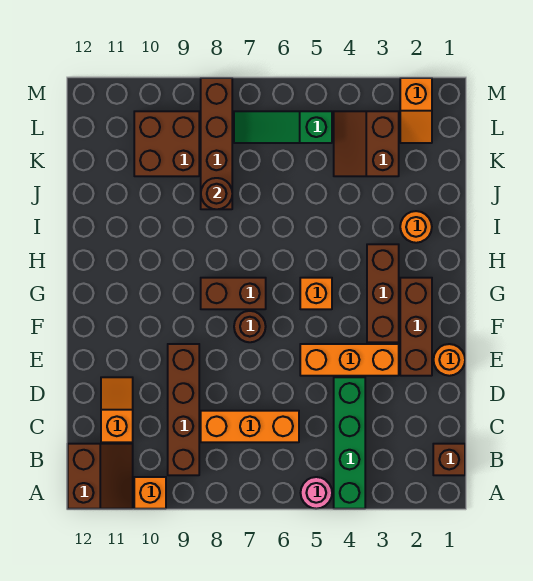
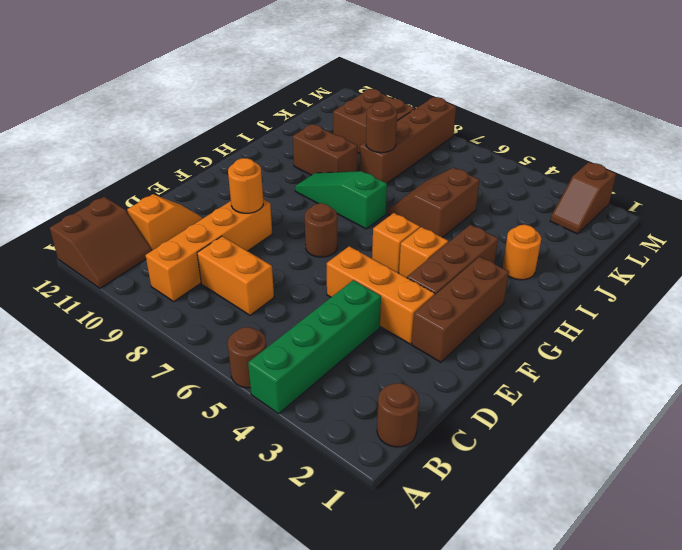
pink round brick A5 level 1 -> brown round brick A5 level 1
orange brick A10 level 1 -> orange brick G4 level 1
brown brick B1 level 1 -> brown round brick B1 level 1
brown brick B9:E9 level 1 -> orange brick B9:E9 level 1
orange brick C6:C8 level 1 -> orange brick C7:C8 level 1
orange round brick E1 level 1 -> orange round brick E9 level 2
brown brick G7:G8 level 1 -> brown brick I9:I10 level 1
brown slope K3:L4 level 1 top 3 -> brown slope I5:J6 level 1 top 5
orange slope L2:M2 level 1 top M -> brown slope L2:M2 level 1 top M
green slope L5:L7 level 1 top 5 -> green slope H7:H9 level 1 top 7

